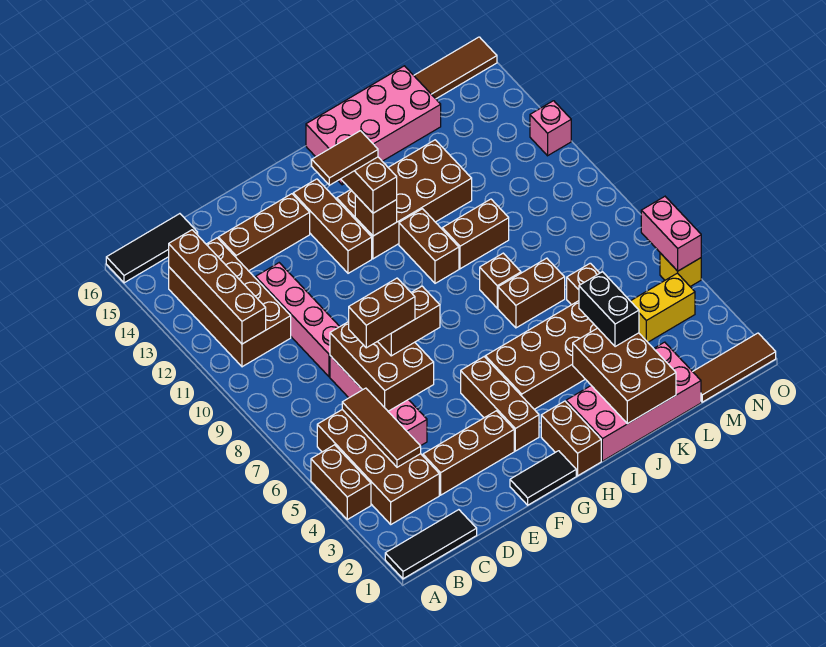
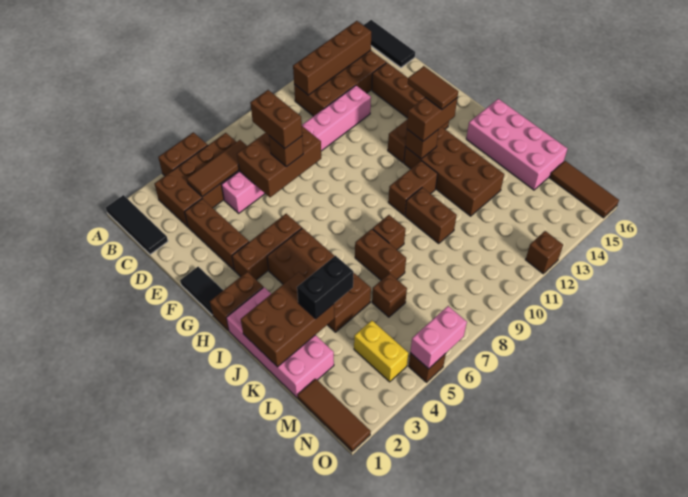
brown brick E7:F7 level 3 -> brown brick E7 level 3
yellow brick O5 level 1 -> brown brick O5 level 1
pink brick O12 level 1 -> brown brick O12 level 1

